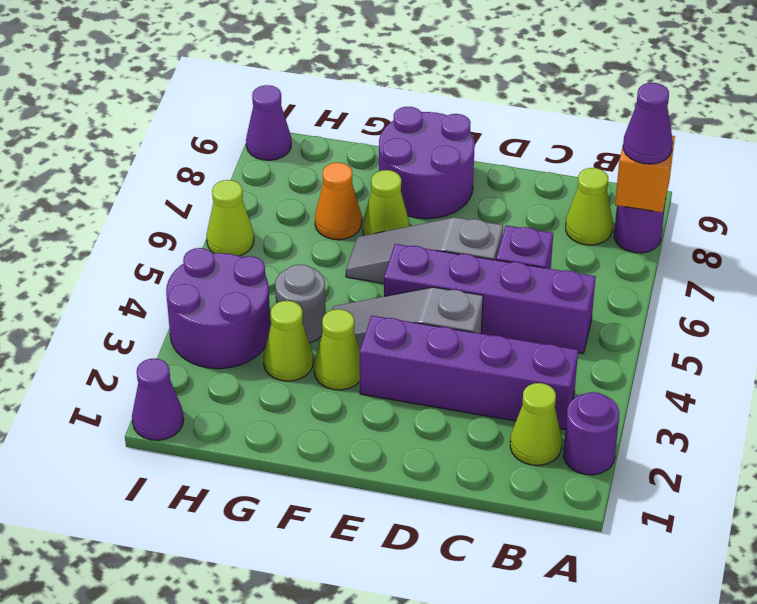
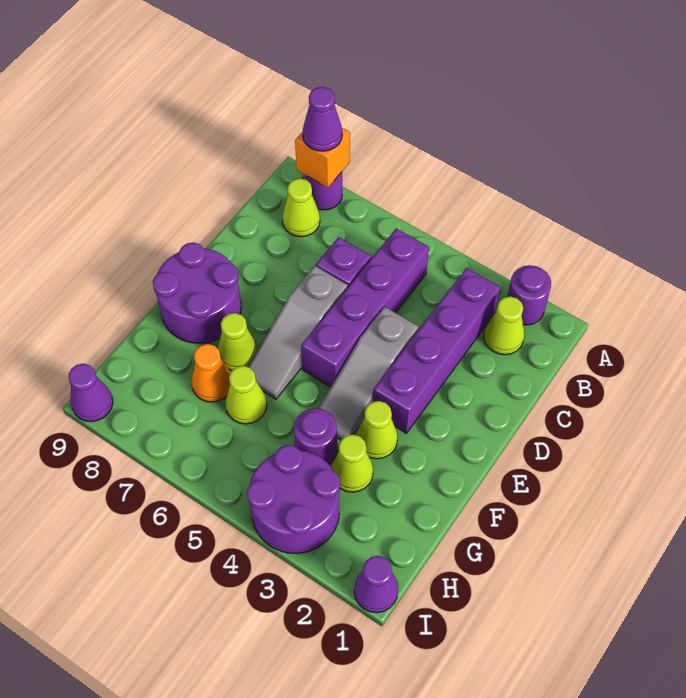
grey round brick G4 level 1 -> purple round brick G4 level 1
lime cone I6 level 1 -> lime cone G6 level 1

